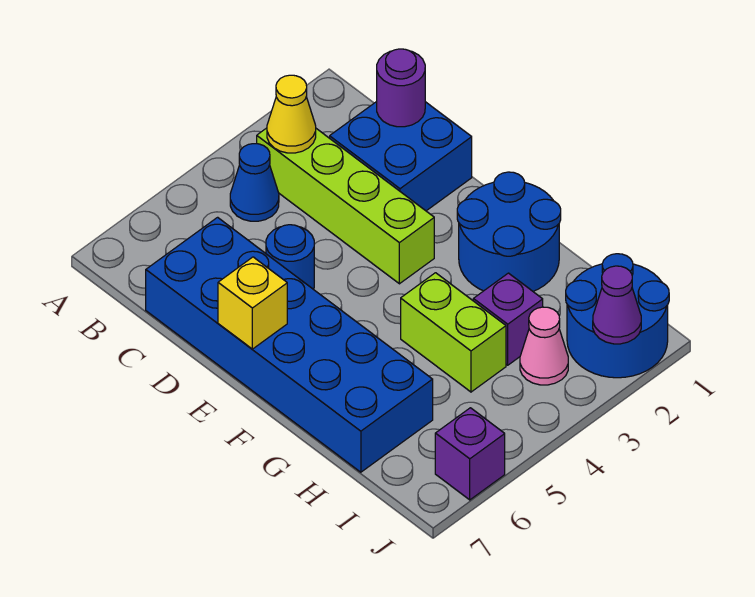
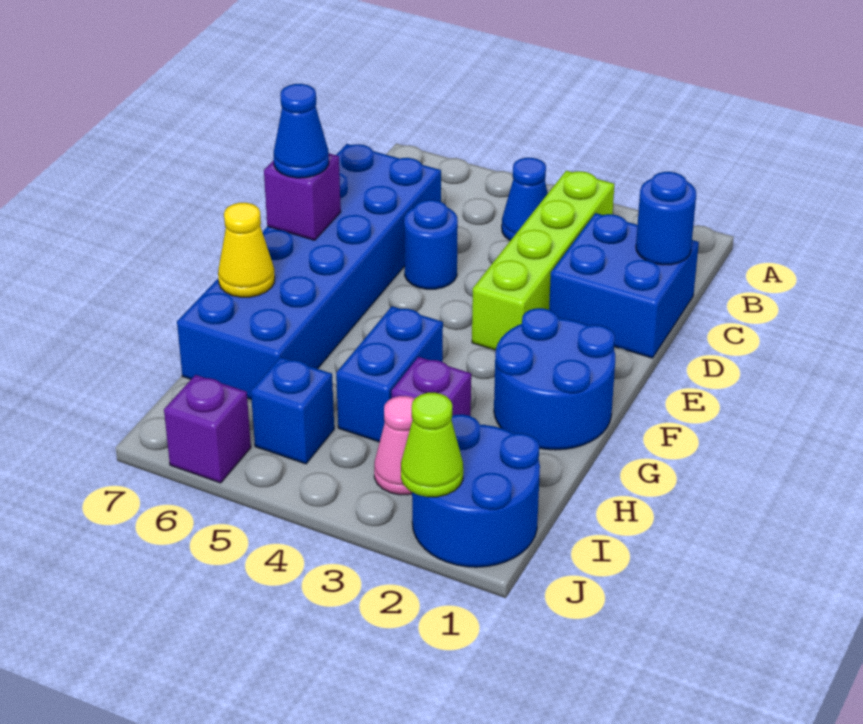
yellow cone B3 level 2 -> yellow cone G7 level 2
purple round brick C1 level 2 -> blue round brick C1 level 2
yellow brick E7 level 2 -> purple brick E7 level 2
none -> blue cone E7 level 3
lime brick G4:H4 level 1 -> blue brick G4:H4 level 1
none -> blue brick I5 level 1
purple cone J2 level 2 -> lime cone J2 level 2

